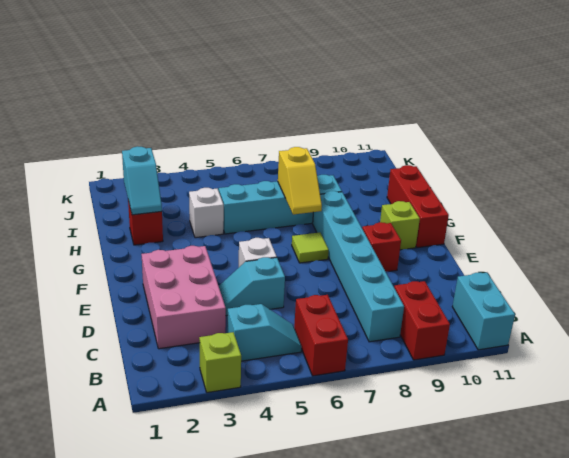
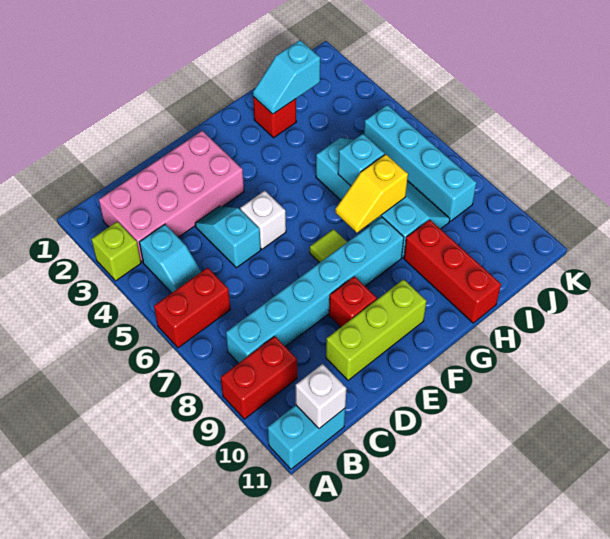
pink brick C2:E3 level 1 -> pink brick B2:E3 level 1
lime brick F10 level 1 -> lime brick D10:F10 level 1
red brick F11:H11 level 1 -> red brick H9:H11 level 1
white brick H4 level 1 -> white brick B11 level 2
none -> cyan brick H6 level 2
none -> cyan brick J5:J8 level 1

